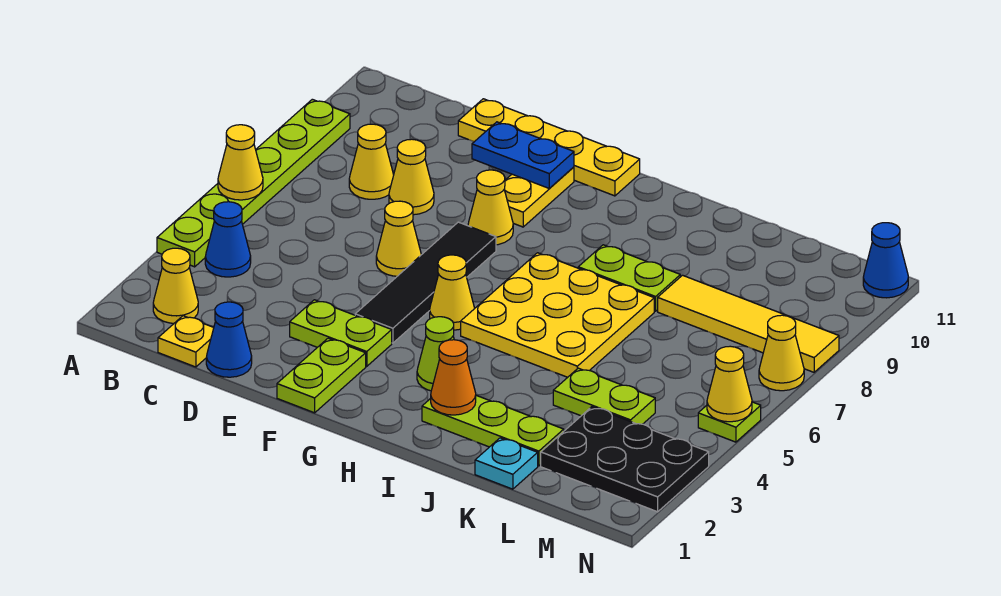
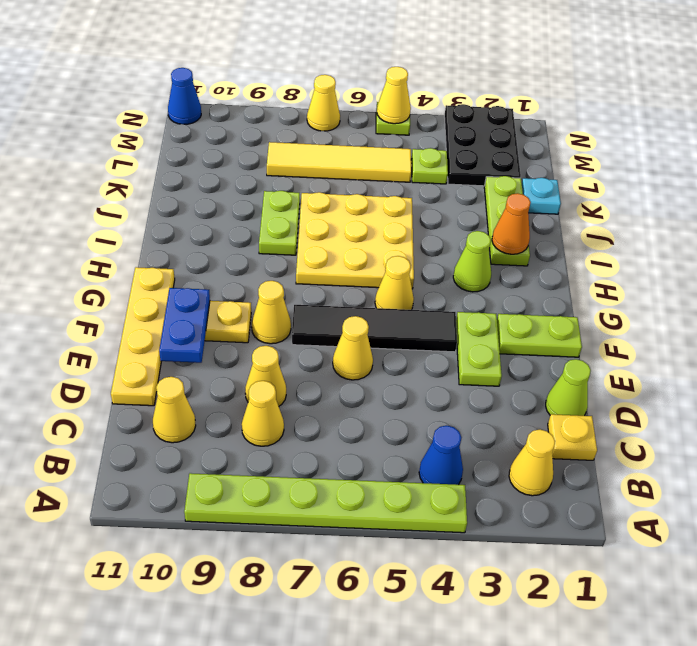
yellow cone A6 level 2 -> yellow cone C10 level 1
blue cone D1 level 1 -> lime cone D1 level 1
lime plate K4:L4 level 1 -> lime plate L4 level 1
yellow tile K8:N8 level 1 -> yellow tile L5:L8 level 1

